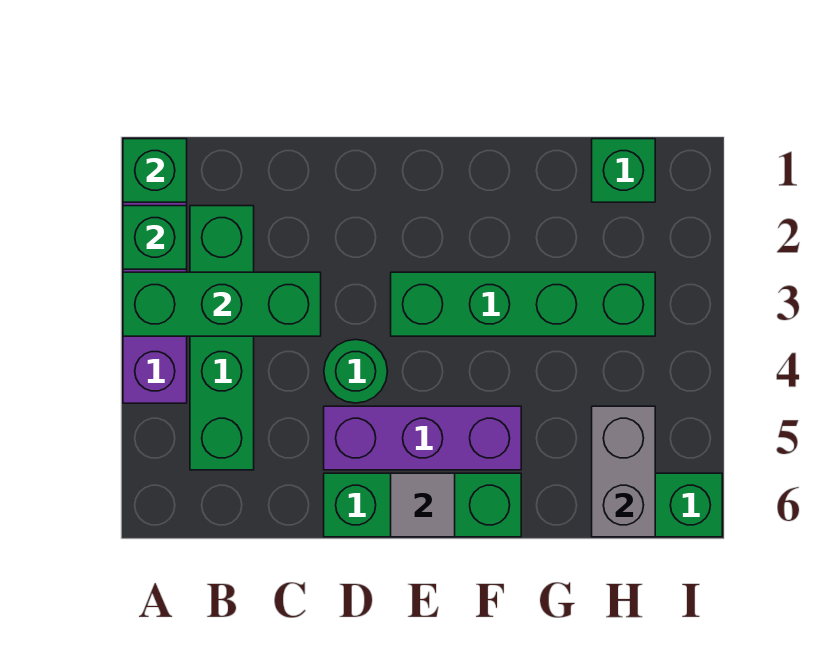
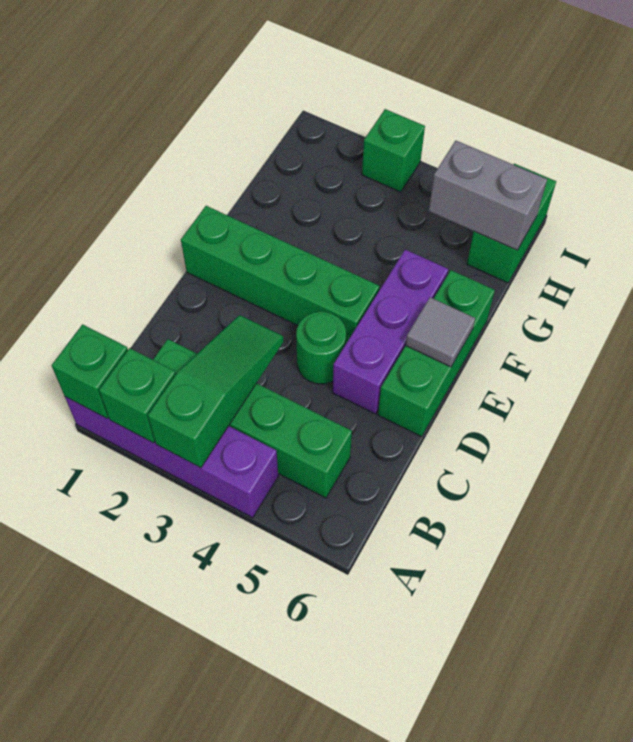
green brick A3:C3 level 2 -> green slope A3:C3 level 2 top A
green brick E3:H3 level 1 -> green brick E1:E4 level 1
green brick H1 level 1 -> green brick I3 level 1

